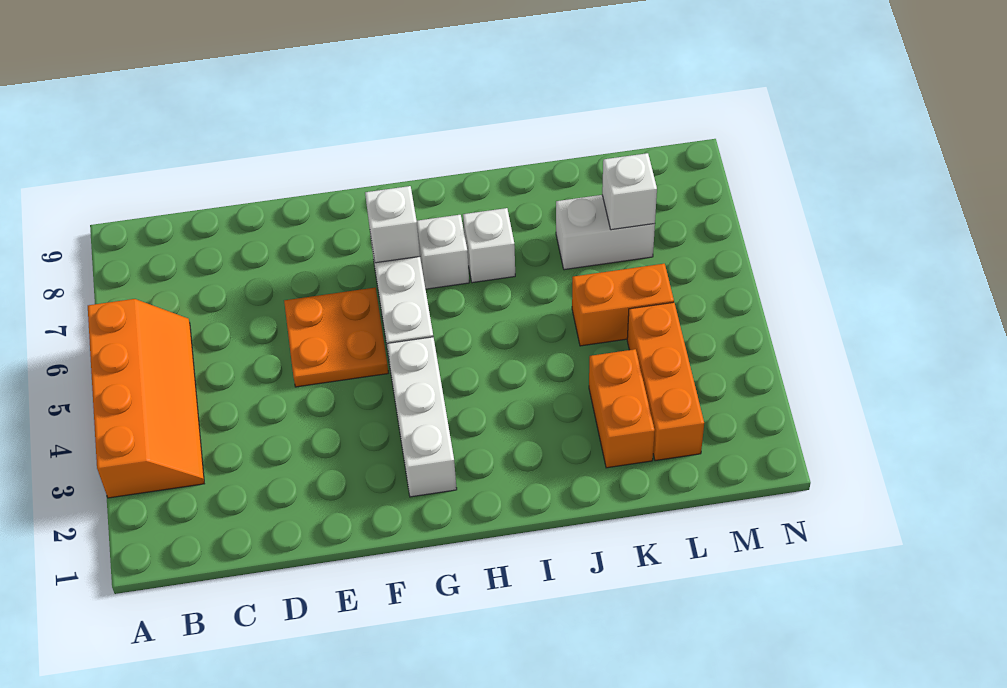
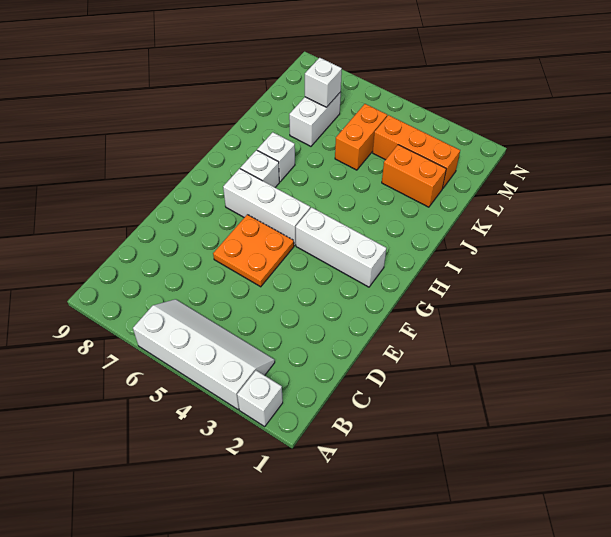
orange slope A3:B6 level 1 top A -> white slope A3:B6 level 1 top A
white brick G7 level 2 -> white brick A2 level 1

